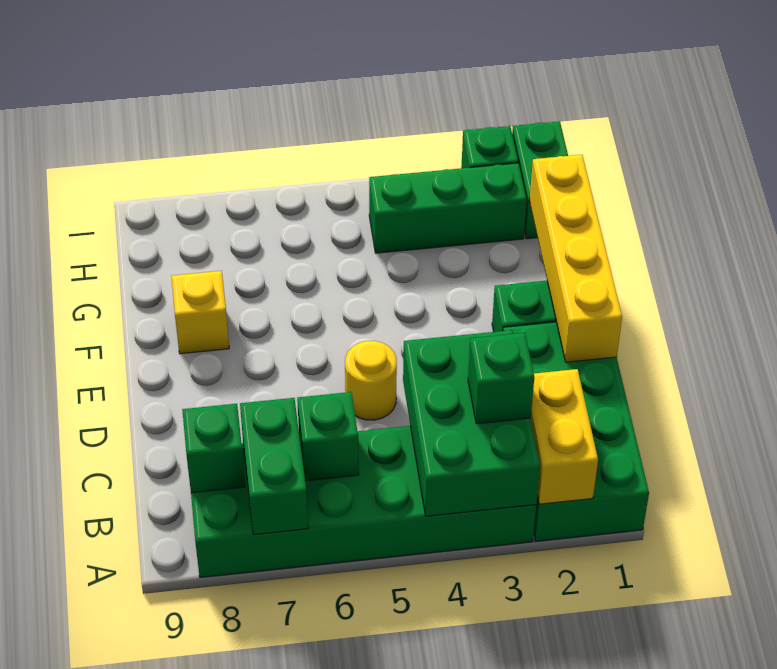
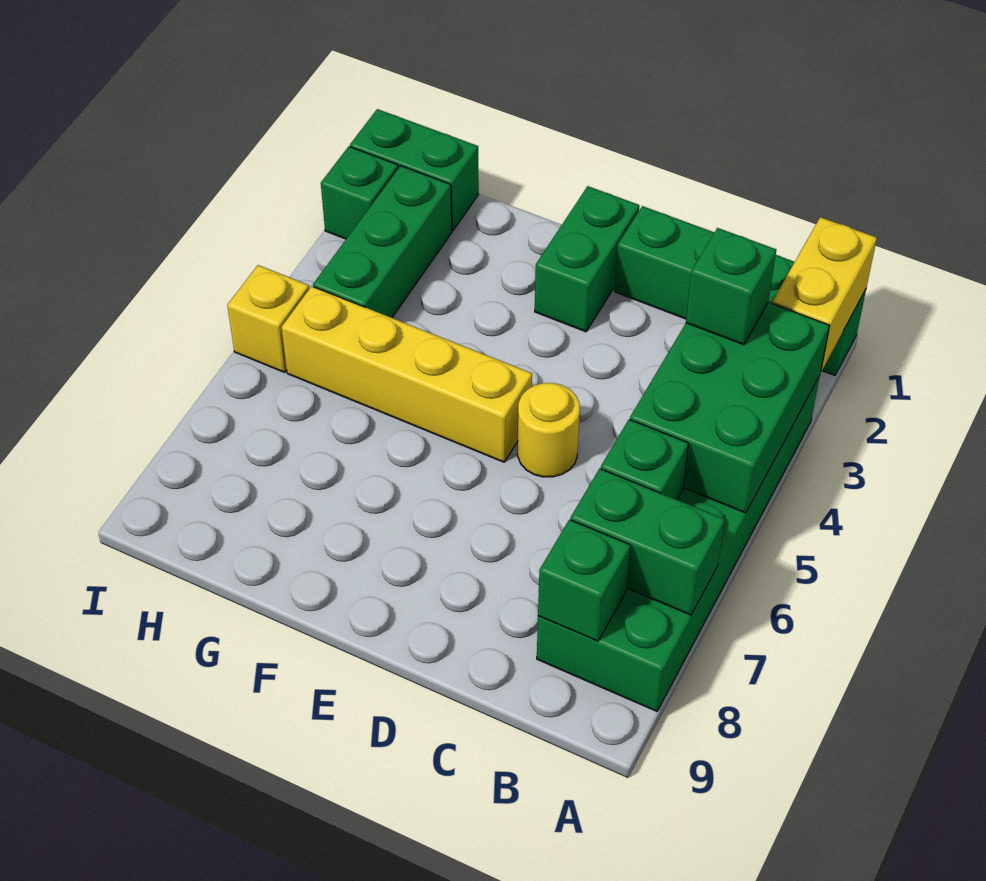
green brick A1:D2 level 1 -> green brick A1:D1 level 1
yellow brick A2:B2 level 2 -> yellow brick A1:A2 level 2
green brick A3:C4 level 2 -> green brick A3:B5 level 2
yellow brick D1:G1 level 2 -> yellow brick E5:H5 level 1
yellow brick F8 level 1 -> yellow brick I5 level 1

